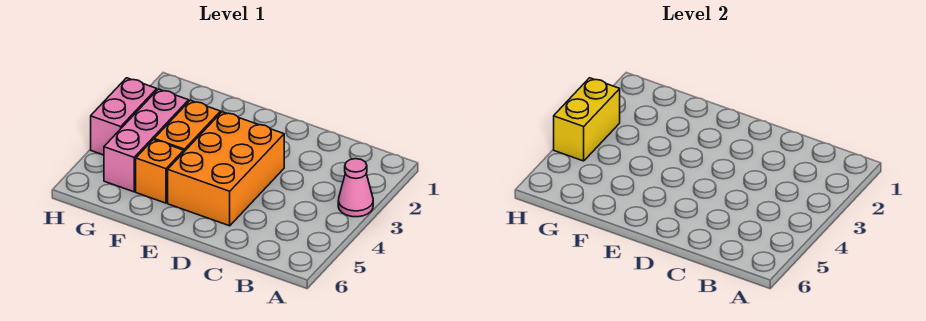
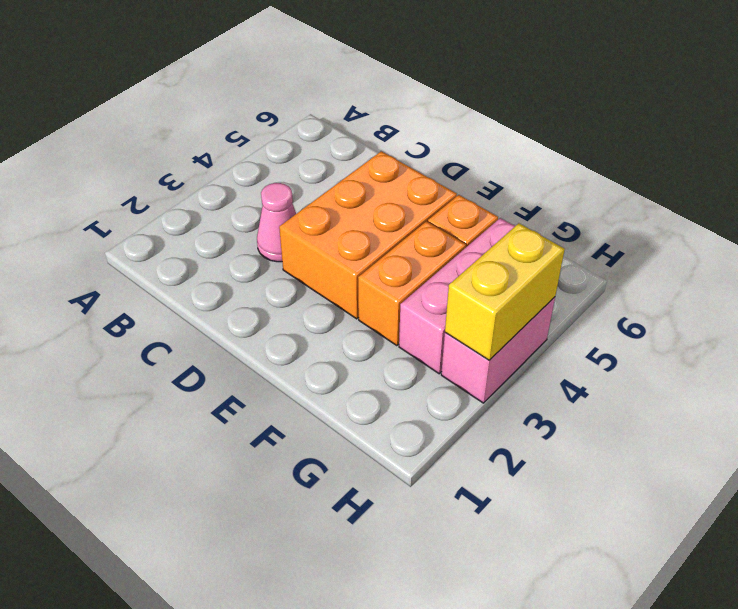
pink cone A3 level 1 -> pink cone C3 level 1

